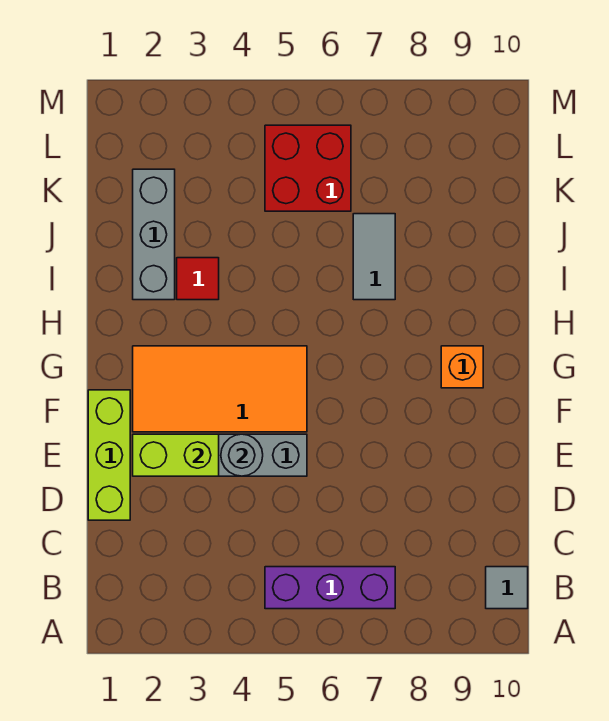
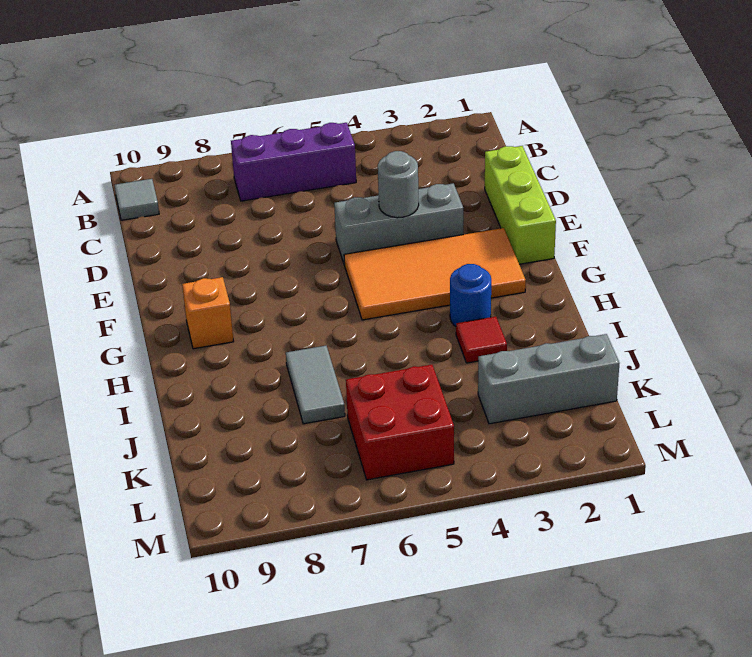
lime brick E2:E3 level 2 -> none
none -> blue round brick H3 level 1
grey brick I2:K2 level 1 -> grey brick K1:K3 level 1

